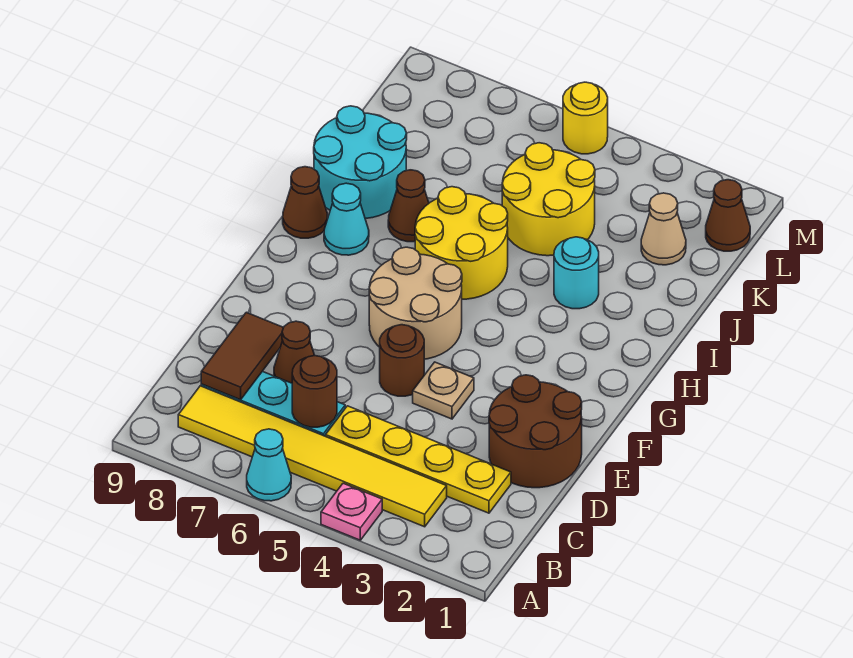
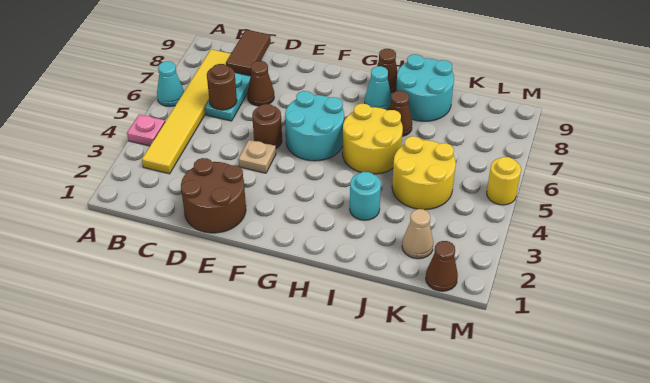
yellow plate C2:C5 level 1 -> none
brown tile C8:D8 level 2 -> brown tile C8:C9 level 2
tan round brick F5:G6 level 1 -> cyan round brick F5:G6 level 1

